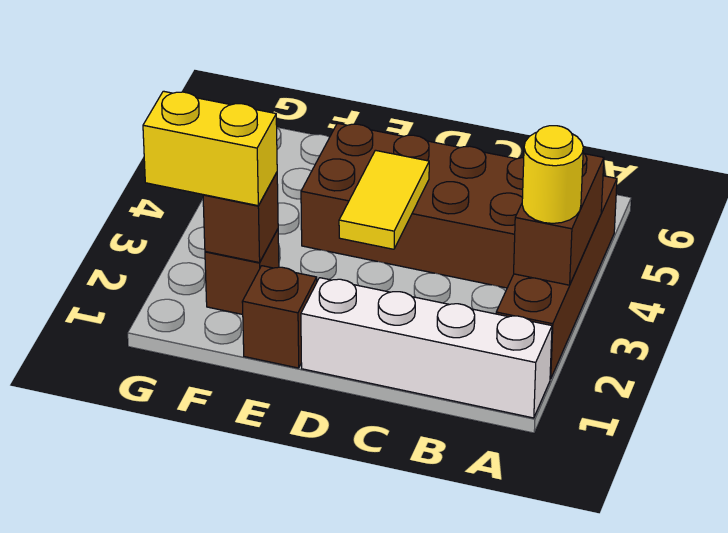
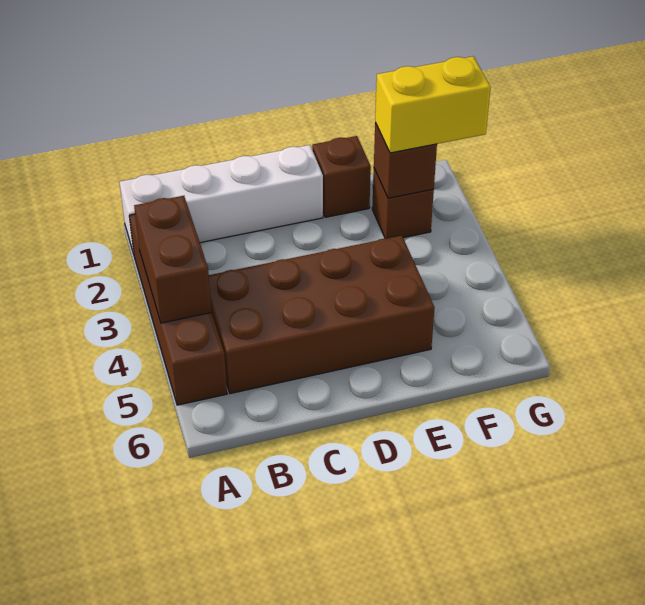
yellow round brick A3 level 3 -> none
yellow tile D3:D4 level 2 -> none

